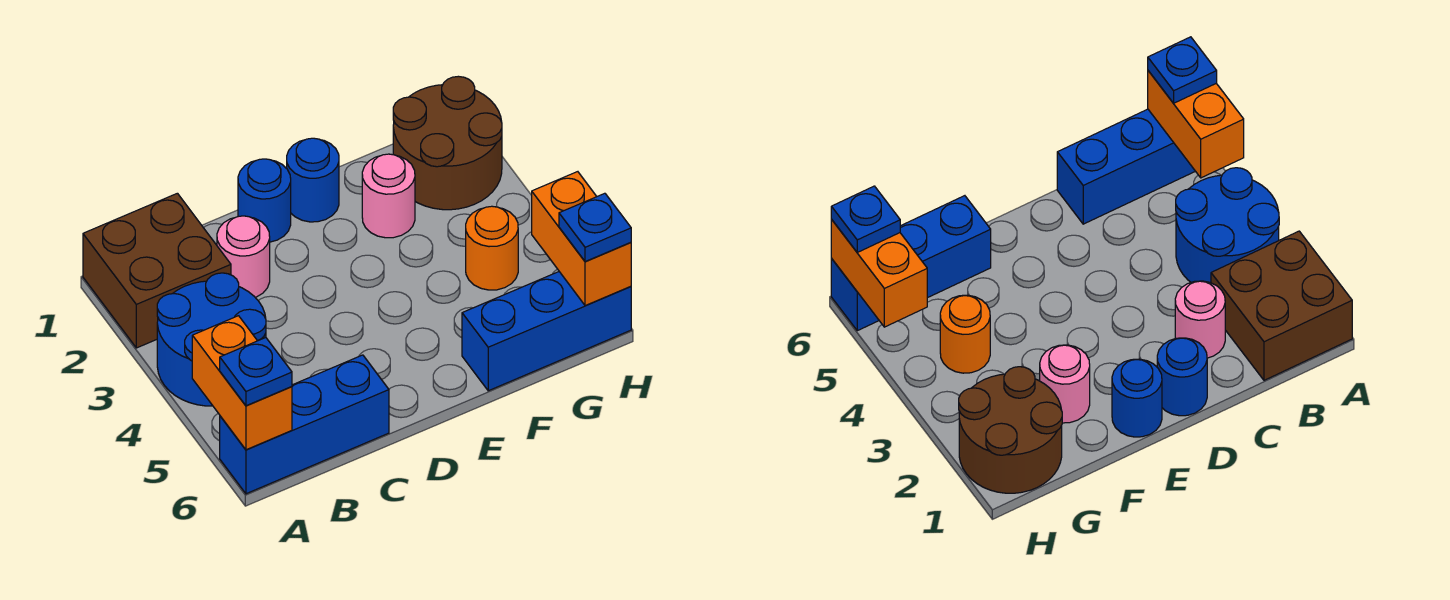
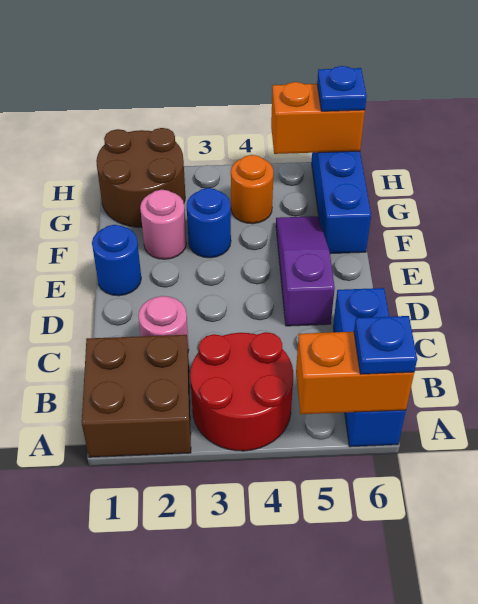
blue round brick A3:B4 level 1 -> red round brick A3:B4 level 1
blue round brick D1 level 1 -> blue round brick F3 level 1
none -> purple slope D5:F5 level 1 top D

